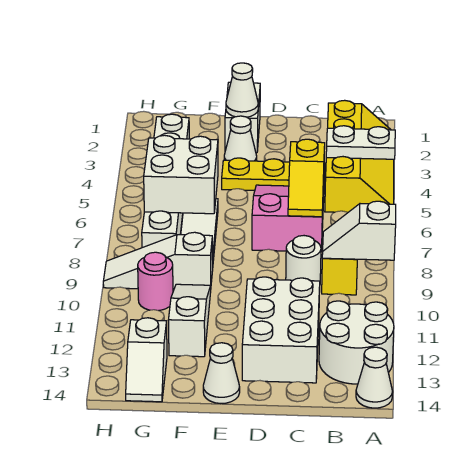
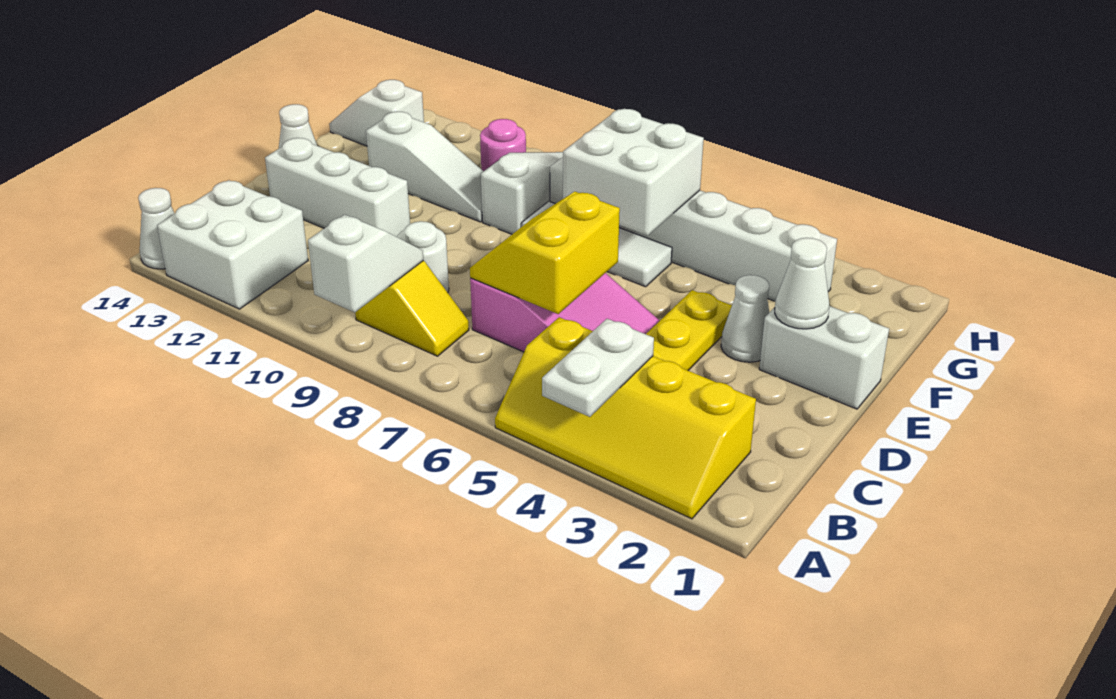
white round brick A12:B13 level 1 -> white brick A12:B13 level 1
yellow slope C6:C7 level 2 top 6 -> yellow slope C6:D7 level 2 top 6
white brick C11:D13 level 1 -> white brick D11:D13 level 1

